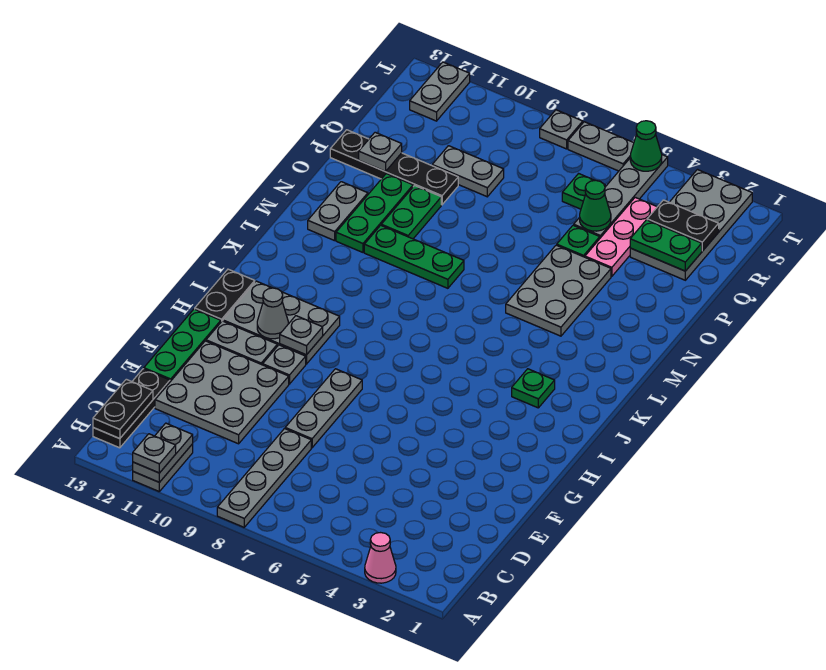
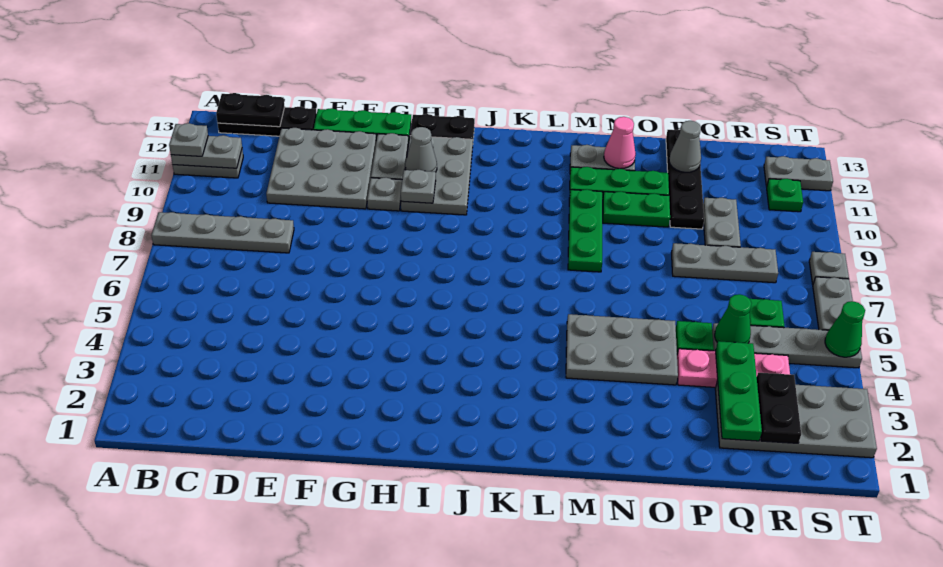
pink cone A3 level 1 -> pink cone N12 level 2
grey plate E8:G8 level 1 -> grey plate P8:R8 level 1
green plate J3 level 1 -> green plate S11 level 1
grey plate P12 level 2 -> grey cone P12 level 2
green plate Q2:Q3 level 2 -> green plate Q2:Q4 level 2

